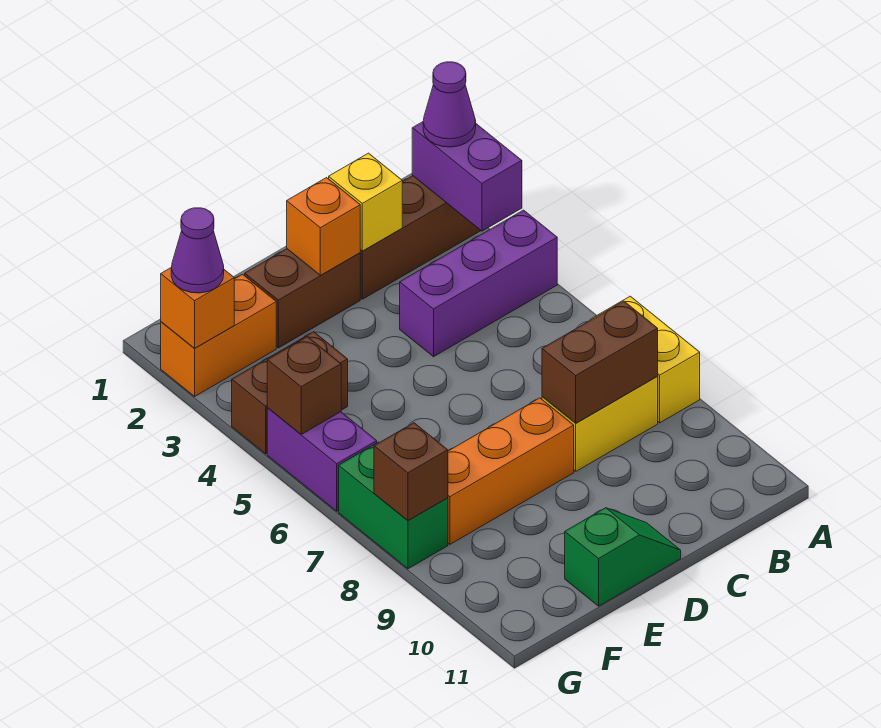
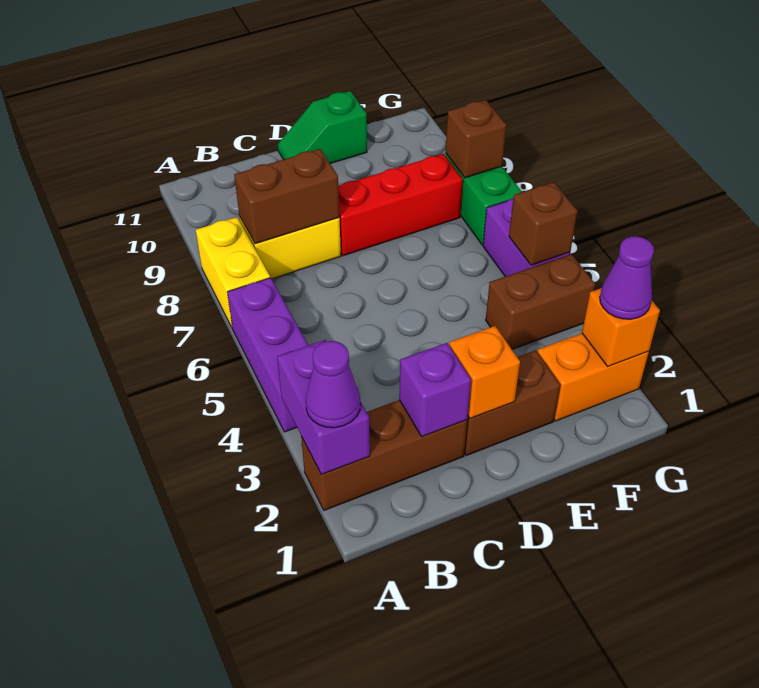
purple brick A4:C4 level 1 -> purple brick A4:A6 level 1
yellow brick C2 level 2 -> purple brick C2 level 2
orange brick D8:F8 level 1 -> red brick D8:F8 level 1

